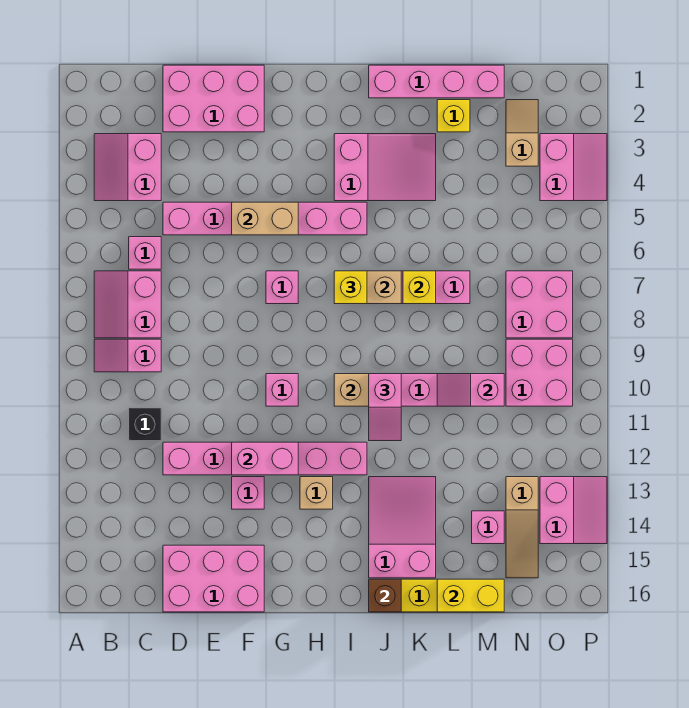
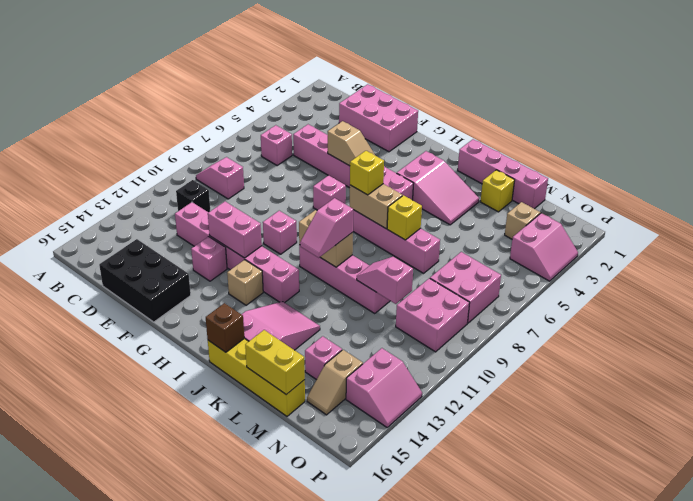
pink slope B3:C4 level 1 top C -> none
pink slope B7:C8 level 1 top C -> none
pink brick D15:F16 level 1 -> black brick D15:F16 level 1
tan brick F5:G5 level 2 -> tan slope F5:G5 level 2 top F
tan slope N13:N15 level 1 top 13 -> tan slope N14:N15 level 1 top 14

